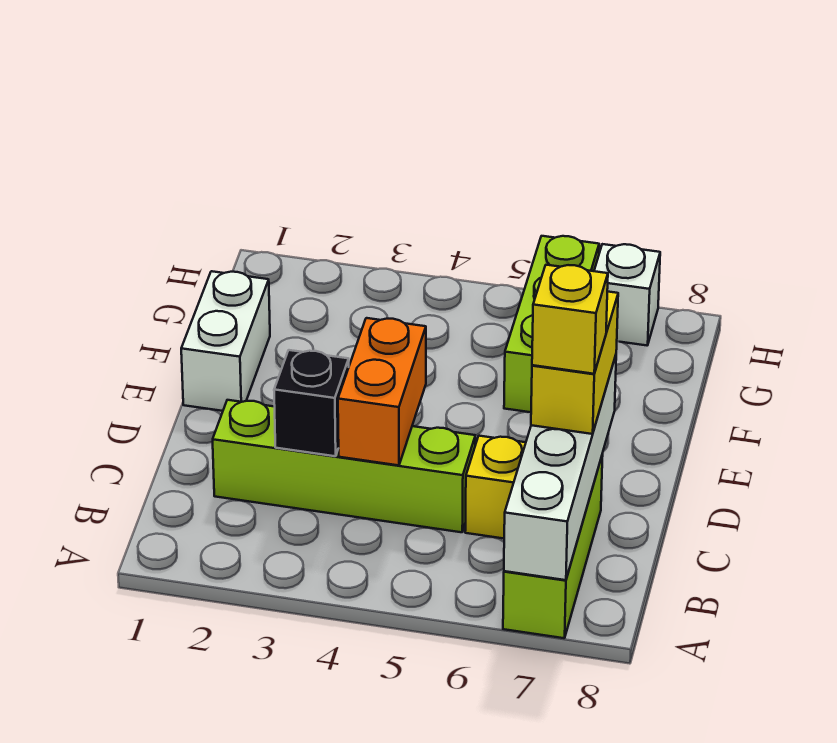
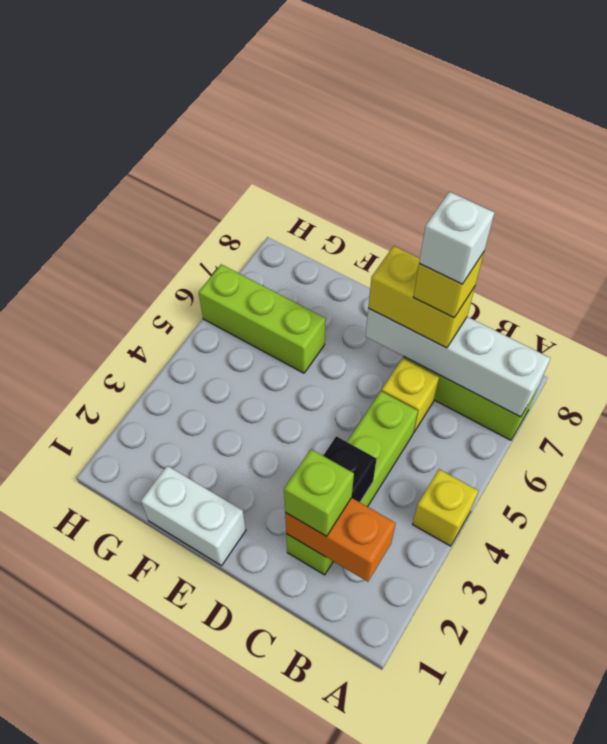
none -> yellow brick A4 level 1
none -> lime brick C2 level 3
orange brick C4:D4 level 2 -> orange brick B2:C2 level 2
white brick H7 level 1 -> white brick C7 level 5

